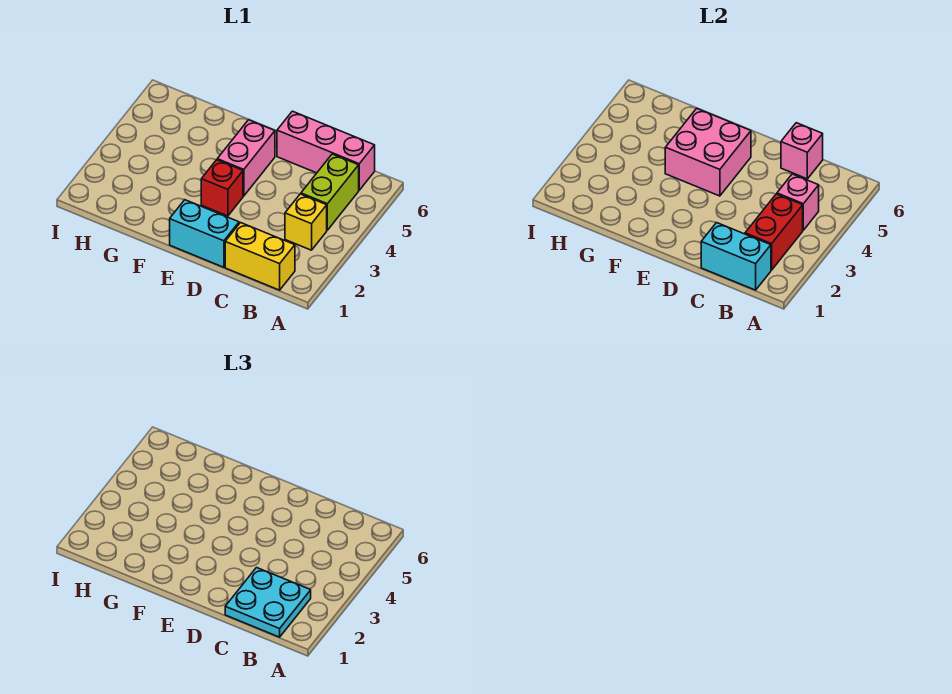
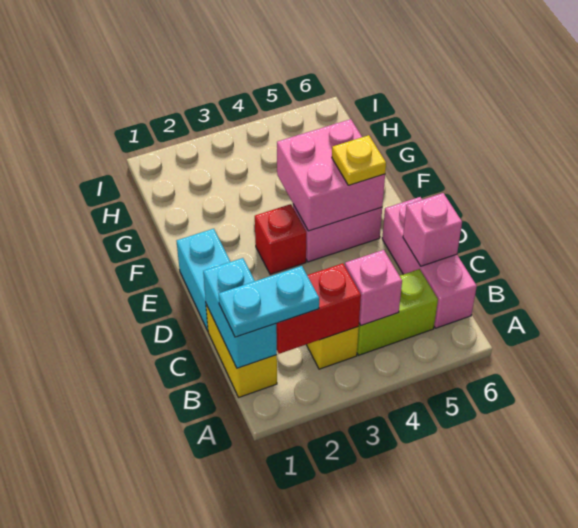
cyan plate B1:C2 level 3 -> cyan plate B1:B2 level 3
none -> yellow plate E5 level 3

